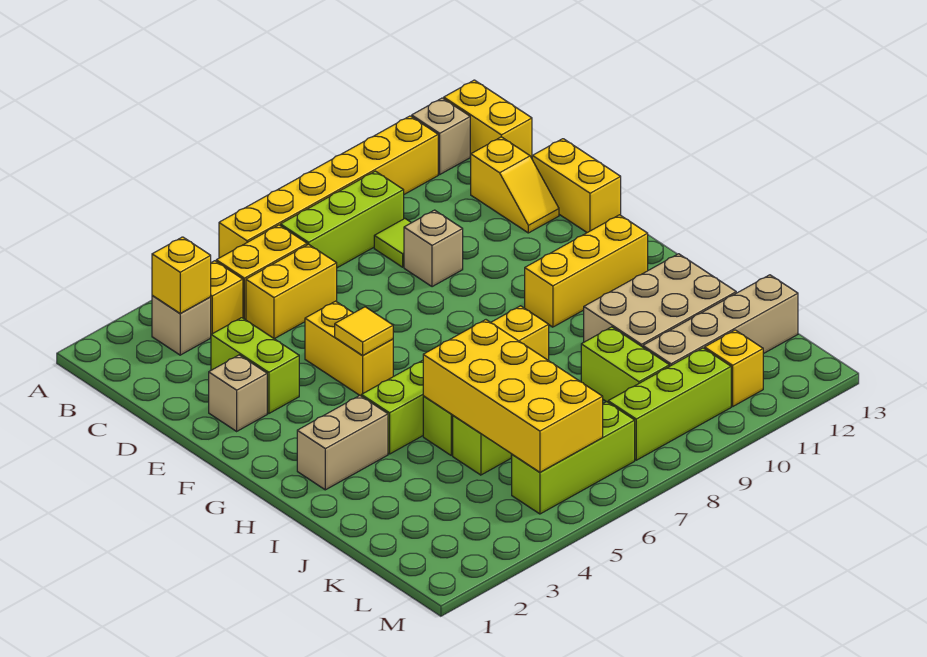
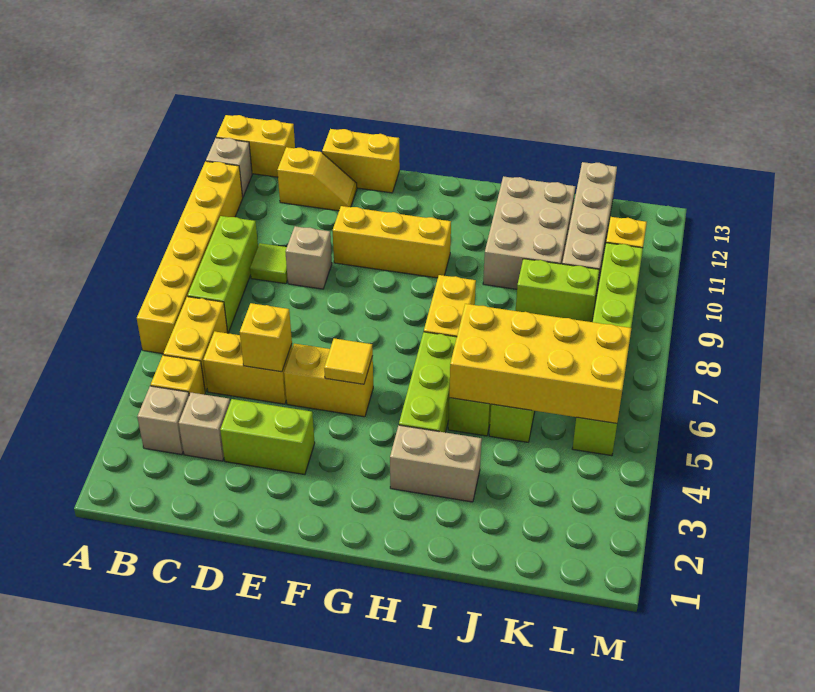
yellow brick B3 level 2 -> yellow brick D5 level 2
yellow brick C5:C6 level 1 -> yellow brick C5:D5 level 1
tan brick E2 level 1 -> tan brick C3 level 1
yellow brick G10:G12 level 1 -> yellow brick E10:G10 level 1
tan brick H2:H3 level 1 -> tan brick H3:I3 level 1

